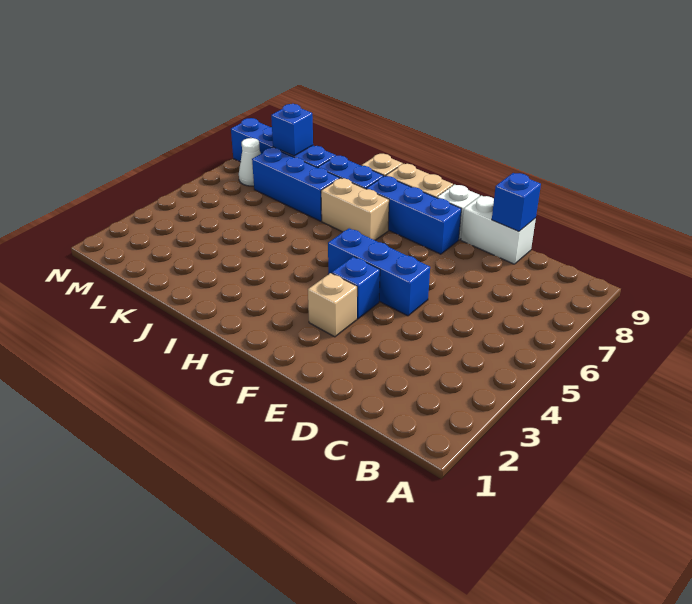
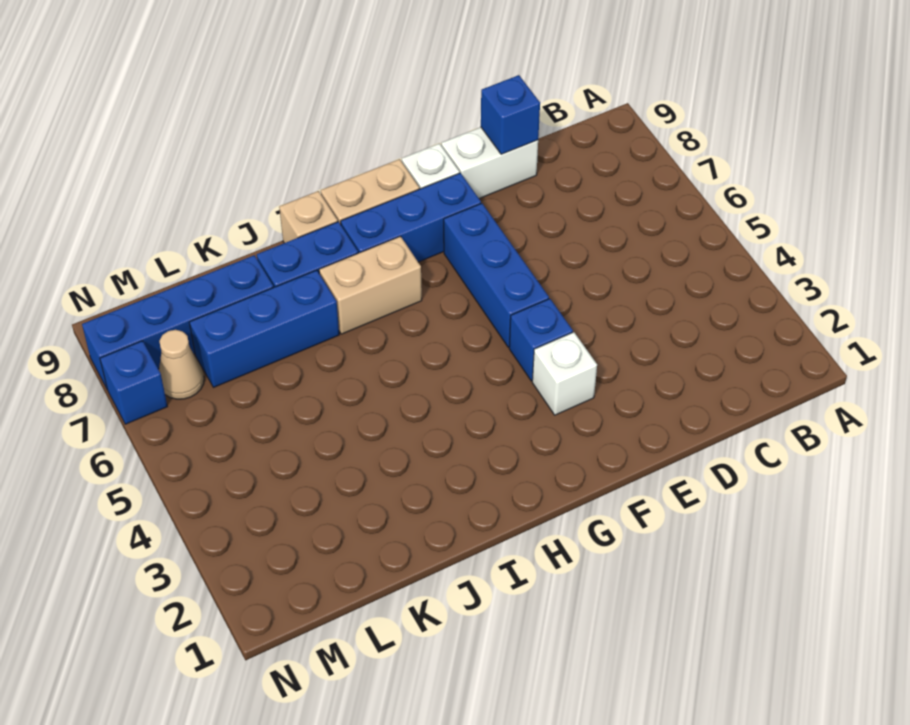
blue brick E5:G5 level 1 -> blue brick F5:F7 level 1
tan brick F3 level 1 -> white brick F3 level 1
blue brick L8 level 2 -> blue brick N7 level 1
white cone M7 level 1 -> tan cone M7 level 1

